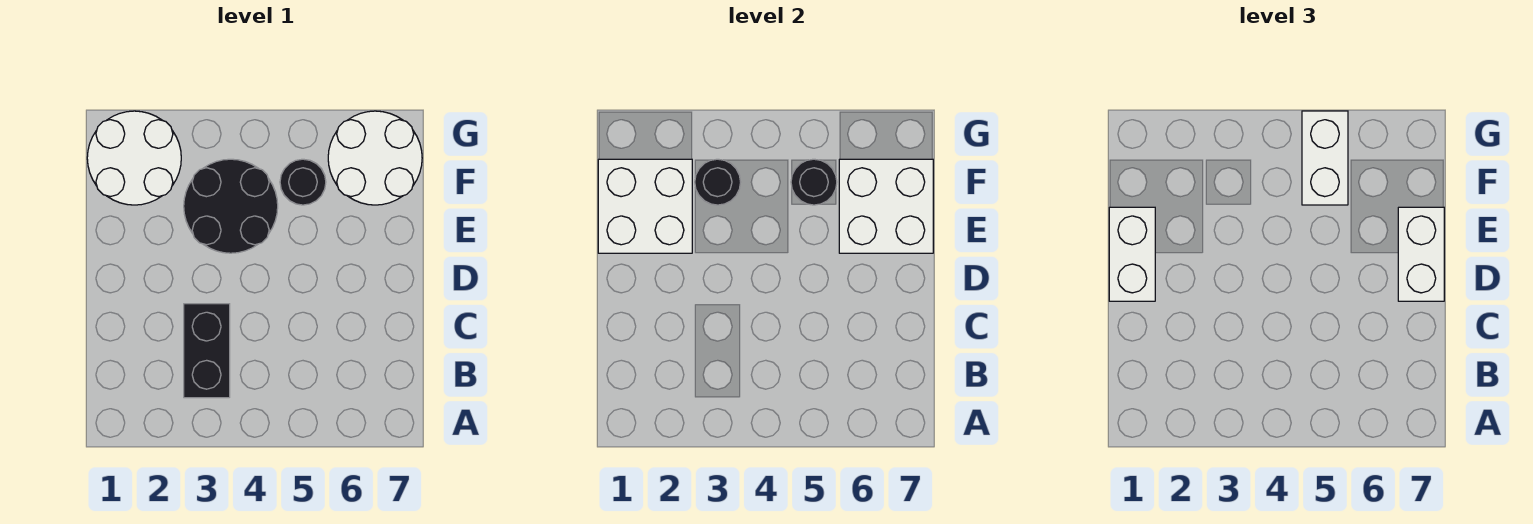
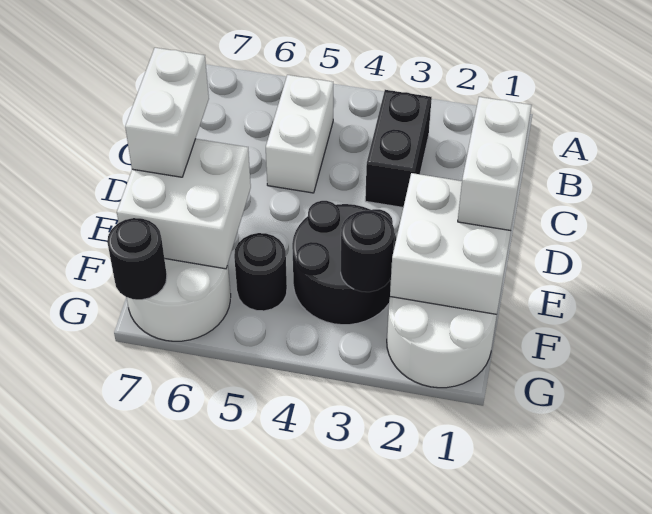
black round brick F5 level 2 -> black round brick G7 level 2
white brick F5:G5 level 3 -> white brick B5:C5 level 1

